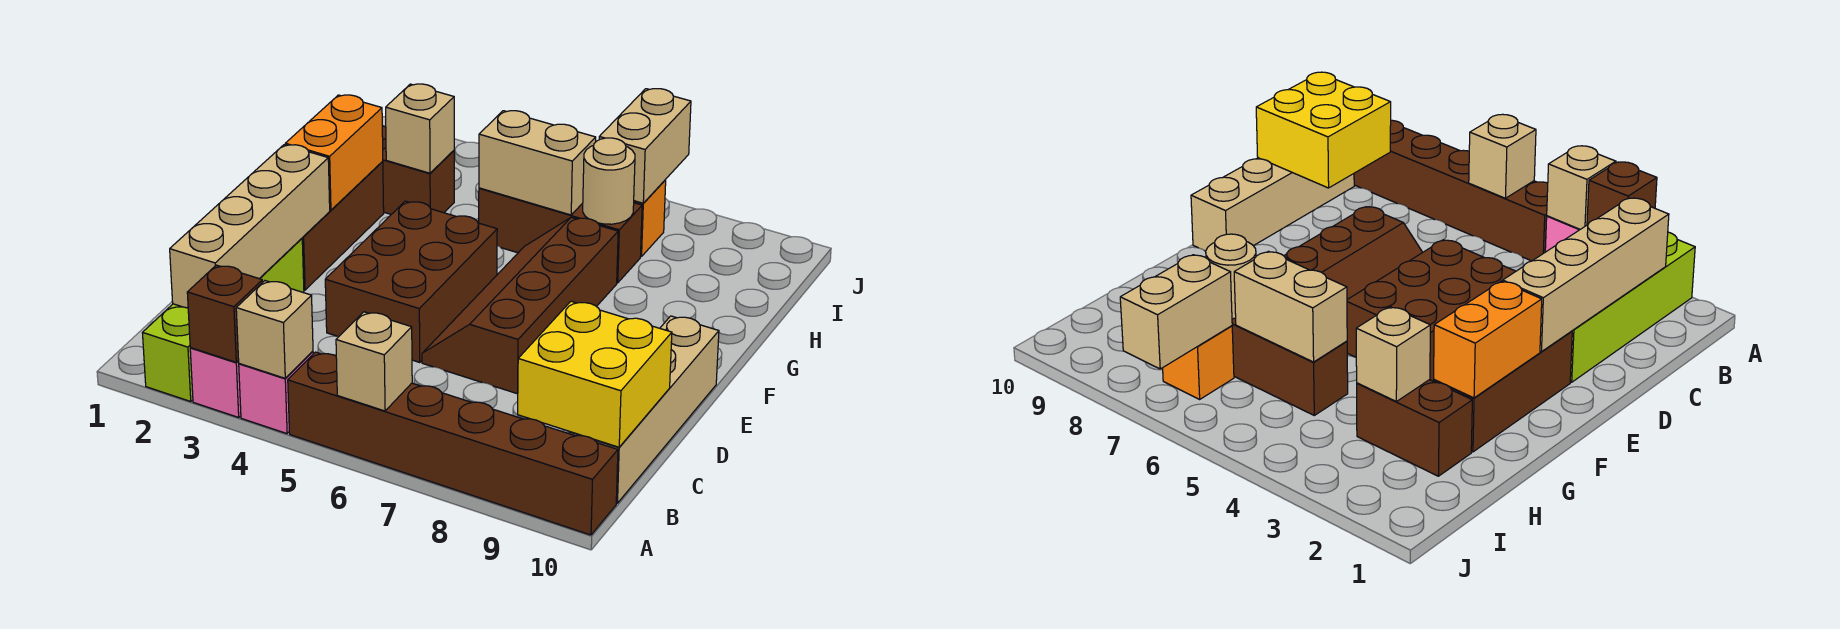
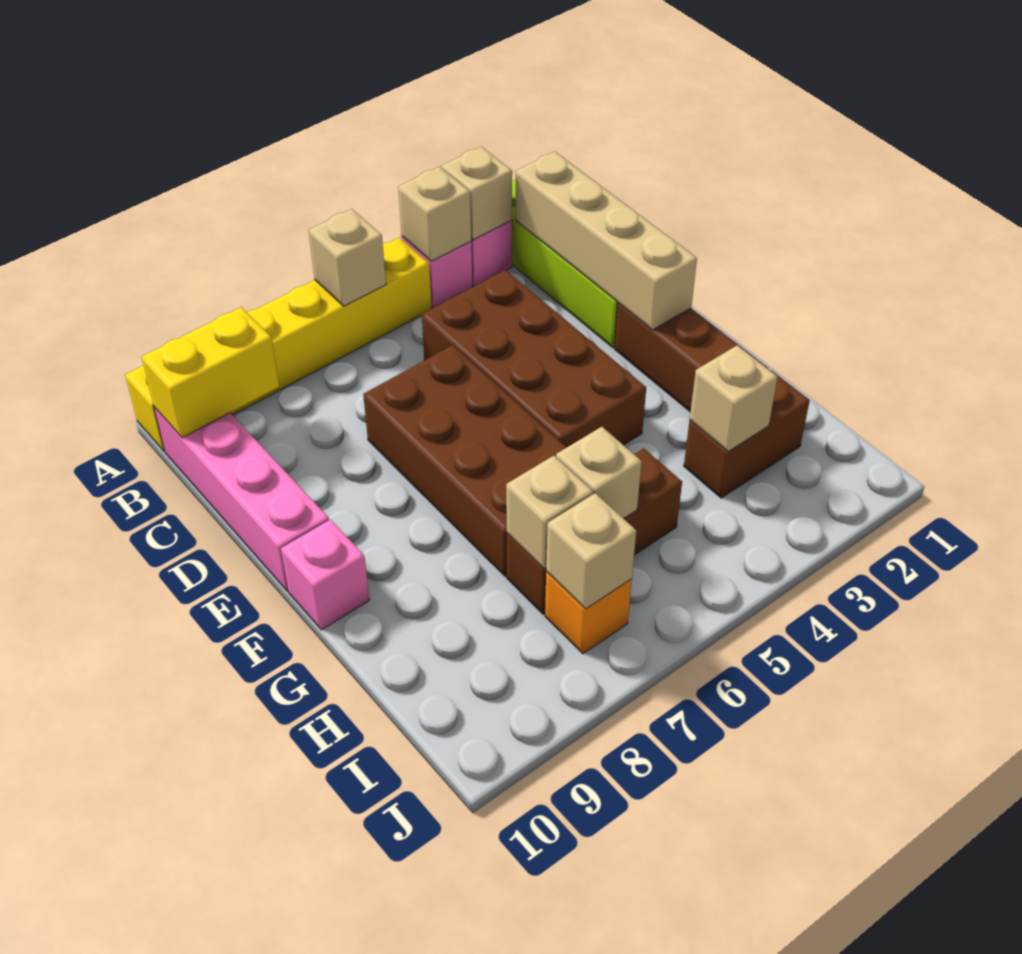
brown brick A3 level 2 -> tan brick A3 level 2
brown brick A5:A10 level 1 -> yellow brick A5:A10 level 1
yellow brick B9:C10 level 2 -> yellow brick B9:B10 level 2
tan brick B10:E10 level 1 -> pink brick B10:E10 level 1
brown brick D4:F5 level 1 -> brown brick C4:F5 level 1
brown slope D6:G7 level 1 top 7 -> brown brick D6:G7 level 1
orange brick F2:G2 level 2 -> none
none -> pink brick F10 level 1
tan brick H5:H6 level 2 -> tan brick H6 level 2
tan round brick H7 level 2 -> tan brick H7 level 2
tan brick I7:J7 level 2 -> tan brick I7 level 2

